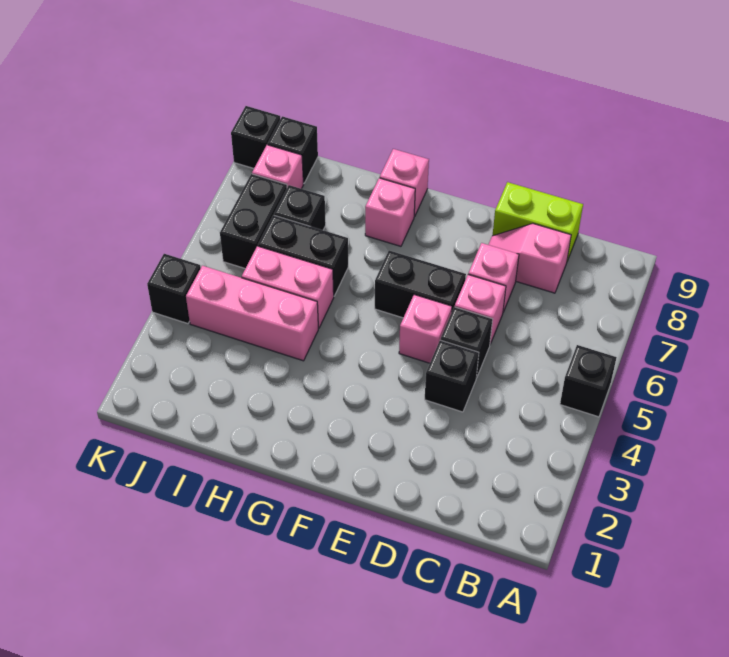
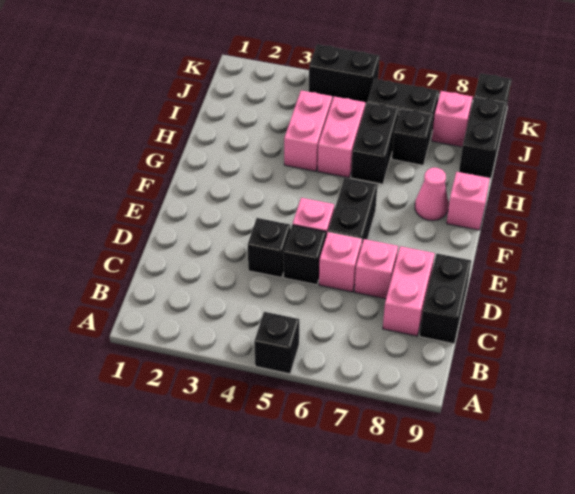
pink slope C8:D8 level 1 top C -> pink brick C8:D8 level 1
lime brick C9:D9 level 1 -> black brick C9:D9 level 1
pink brick G8 level 1 -> pink cone G8 level 1
pink brick H4:J4 level 1 -> pink brick H4:I4 level 1
black brick J9 level 1 -> black brick I9:J9 level 1
black brick K4 level 1 -> black brick K4:K5 level 1

